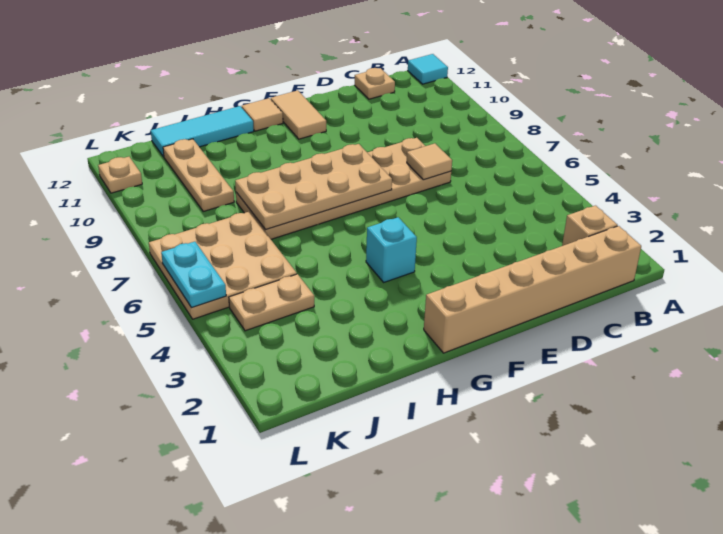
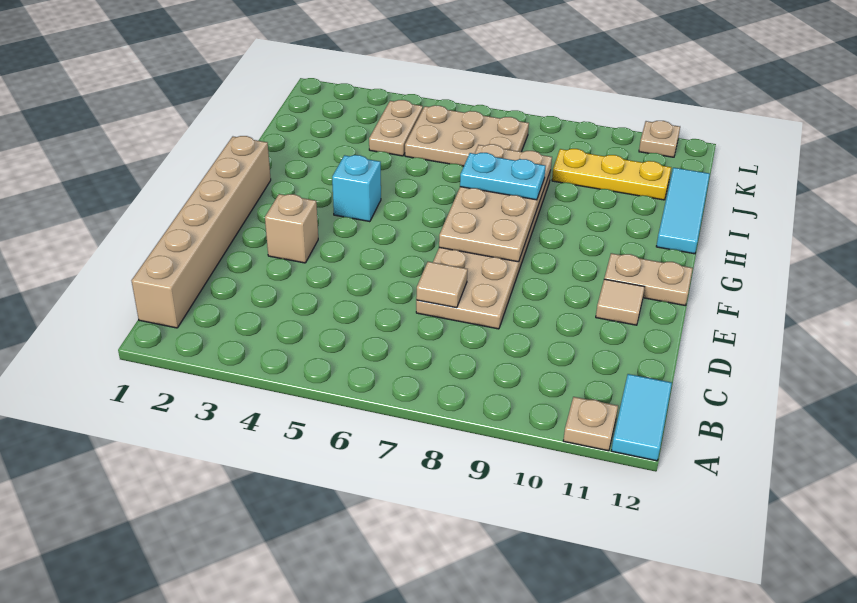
cyan tile A12 level 1 -> cyan tile A12:B12 level 1
tan brick B2 level 1 -> tan brick E3 level 1
tan plate C12 level 1 -> tan plate A11 level 1
tan tile F11:F12 level 1 -> tan plate F11:F12 level 1
tan tile G12 level 1 -> tan tile E11 level 1
tan plate J5:L7 level 1 -> tan plate J5:K7 level 1
tan plate J9:J11 level 1 -> yellow plate J9:J11 level 1
cyan plate L5:L6 level 2 -> cyan plate H7:H8 level 3

